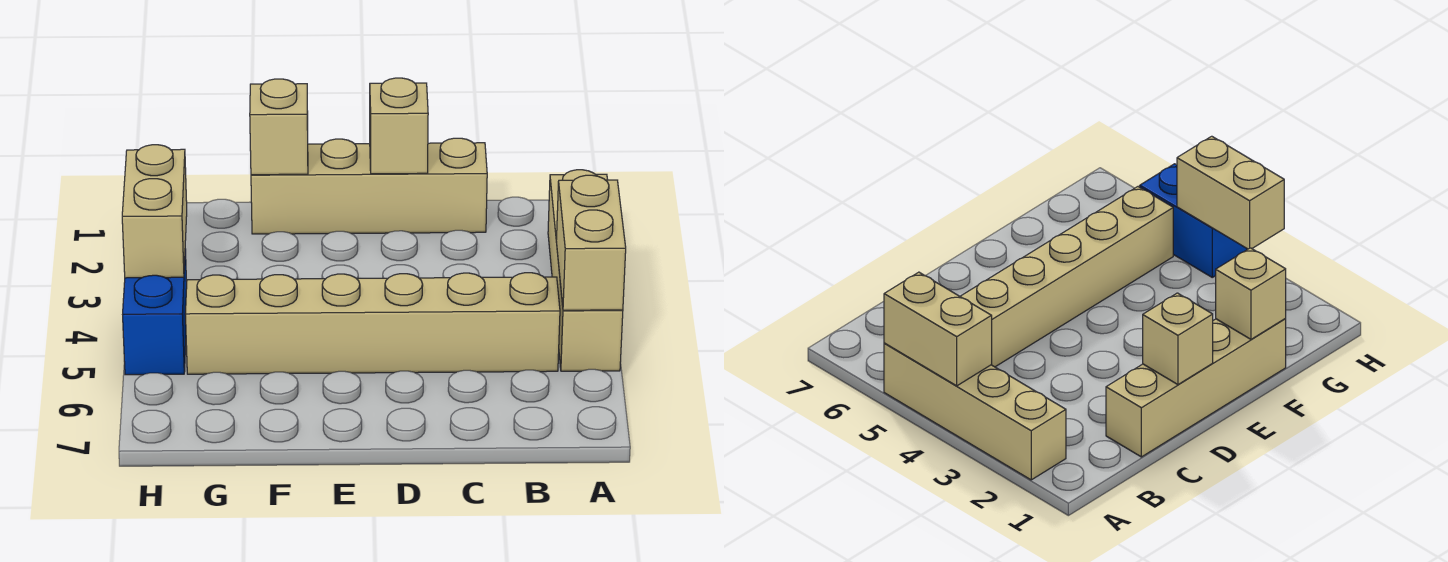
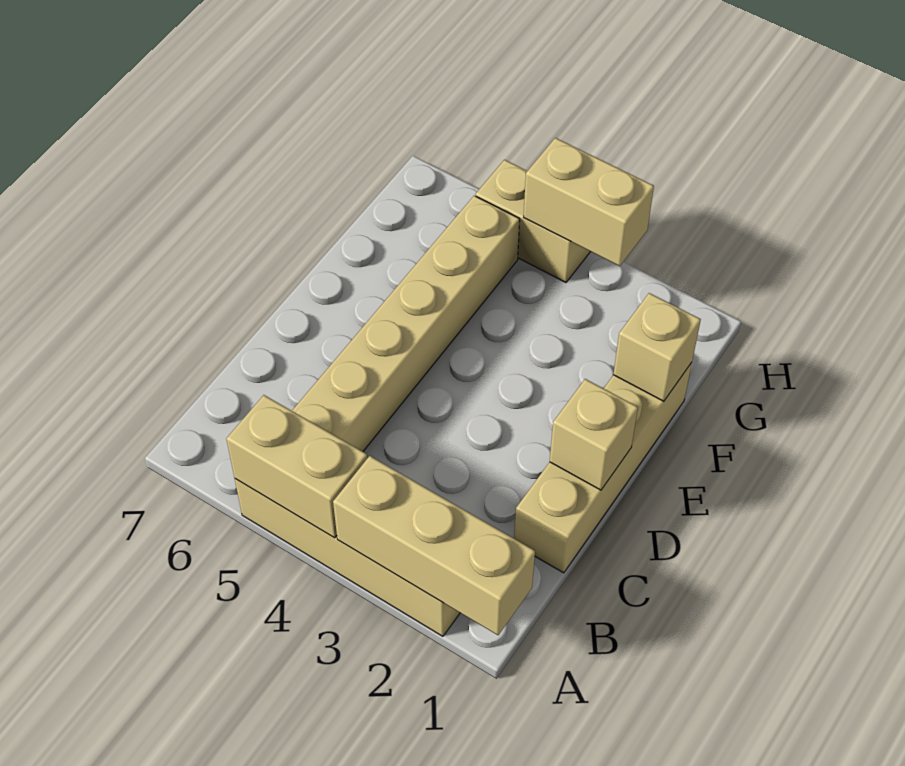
none -> tan brick A1:A3 level 2
blue brick H4:H5 level 1 -> tan brick H4:H5 level 1

